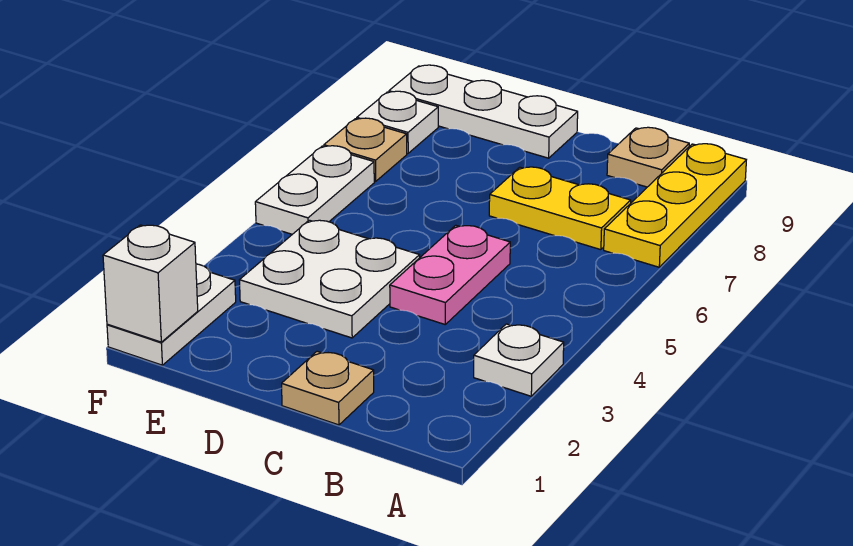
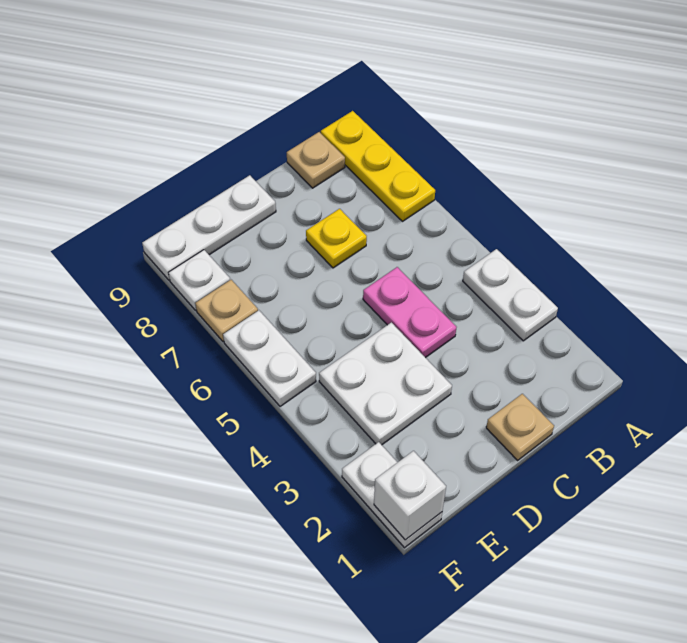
white plate A3 level 1 -> white plate A3:A4 level 1
yellow plate B7:C7 level 1 -> yellow plate C7 level 1

